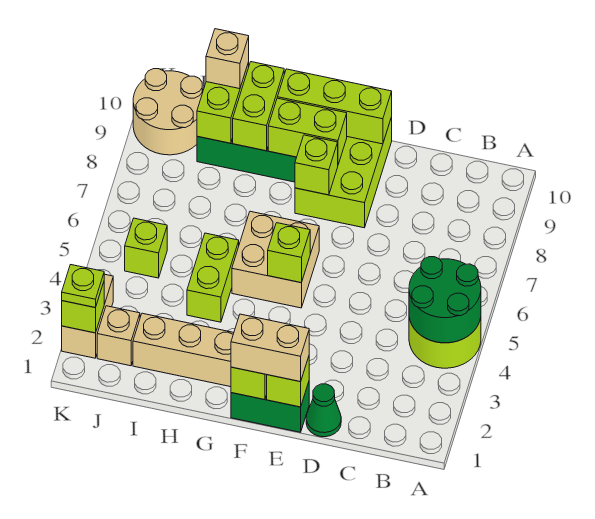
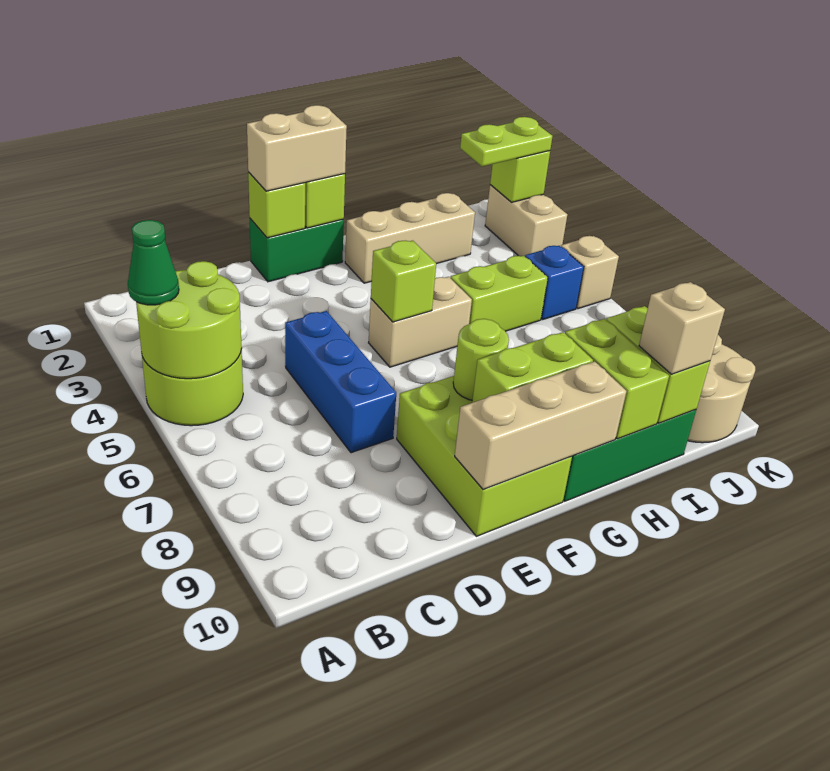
green round brick A4:B5 level 2 -> lime round brick A4:B5 level 2
green cone D1 level 1 -> green cone A4 level 3
none -> blue brick D5:D7 level 1
lime brick E10:G10 level 2 -> tan brick E10:G10 level 2
tan brick F5:G6 level 1 -> tan brick F5:G5 level 1
lime brick F8 level 2 -> lime round brick F8 level 2
lime brick H4:H5 level 1 -> lime brick H5:I5 level 1
tan brick J2 level 1 -> tan brick K5 level 1
lime brick J5 level 1 -> blue brick J5 level 1
lime plate K2 level 3 -> lime plate J2:K2 level 3

